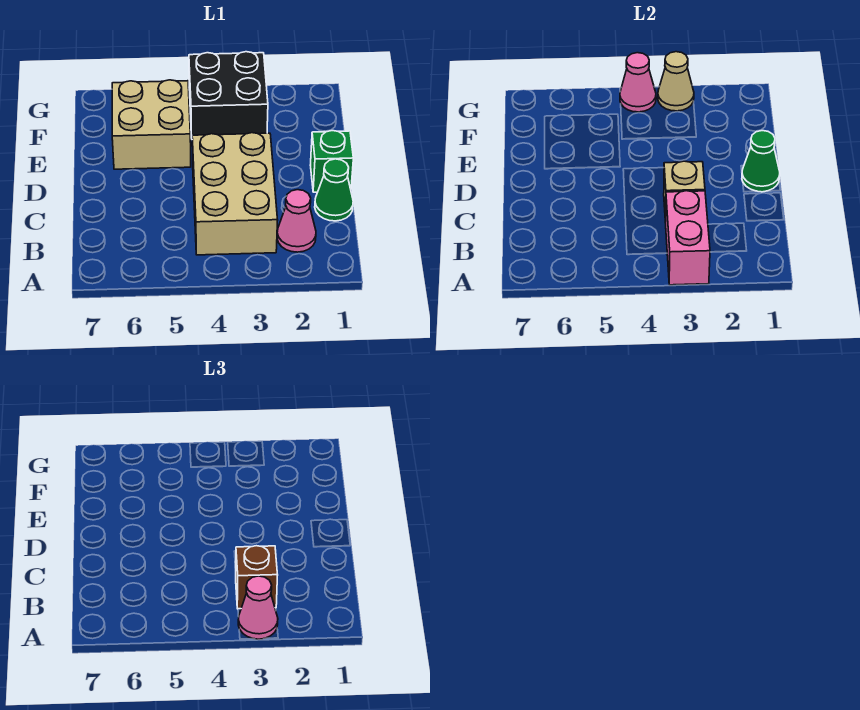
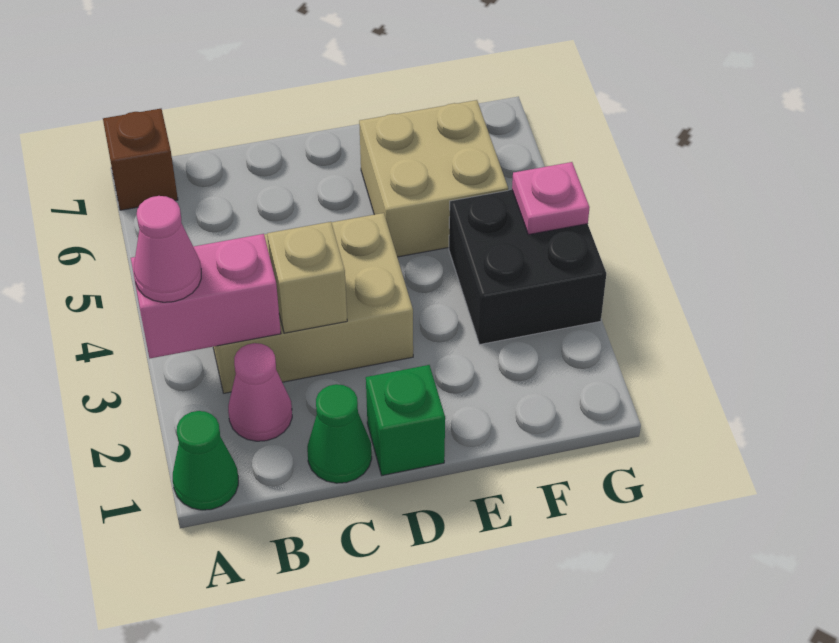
brown brick B3 level 3 -> brown brick A7 level 1
green cone D1 level 2 -> green cone A1 level 1
tan cone G3 level 2 -> none
pink cone G4 level 2 -> pink plate G4 level 2

